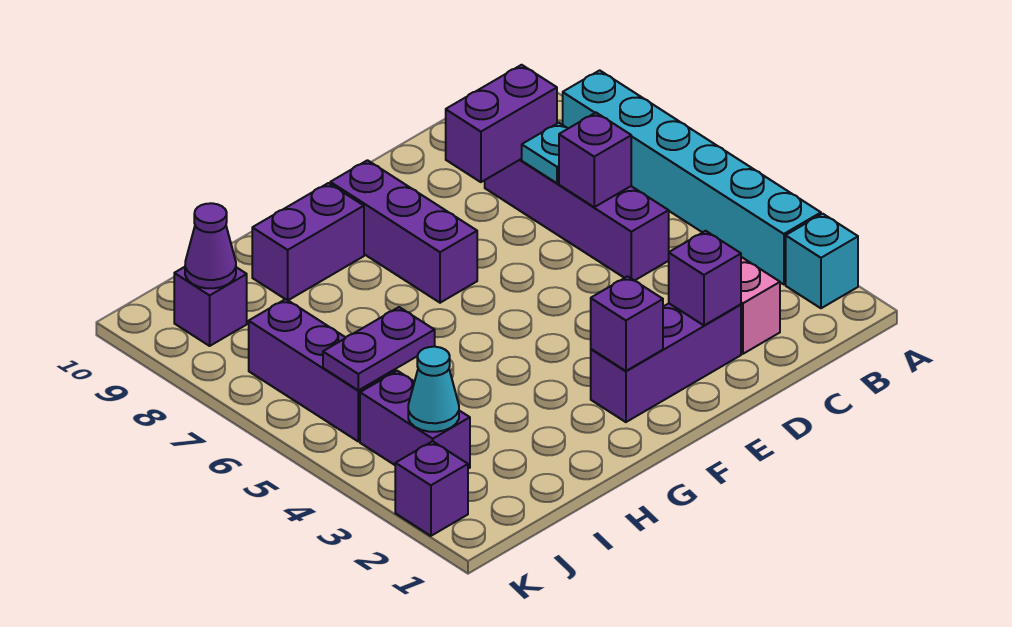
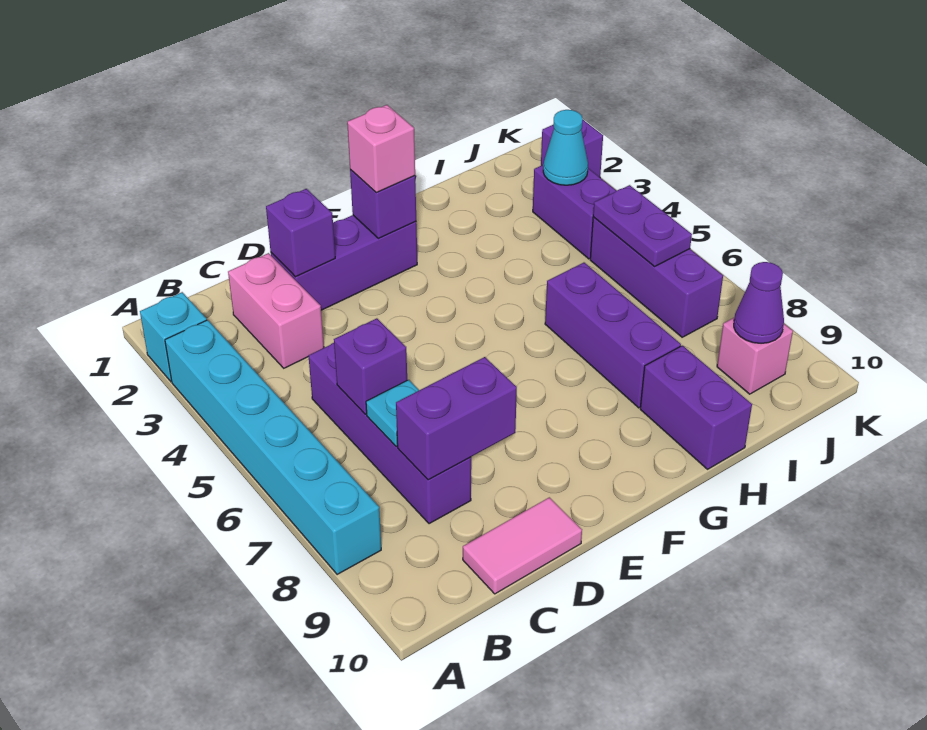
none -> pink tile C10:D10 level 1
none -> pink brick F2 level 3
purple brick F7:F9 level 1 -> purple brick H6:H8 level 1
purple brick G9:H9 level 1 -> purple brick H9:H10 level 1
purple plate I5:J5 level 2 -> purple plate J5:J6 level 2
purple brick J9 level 1 -> pink brick J9 level 1

